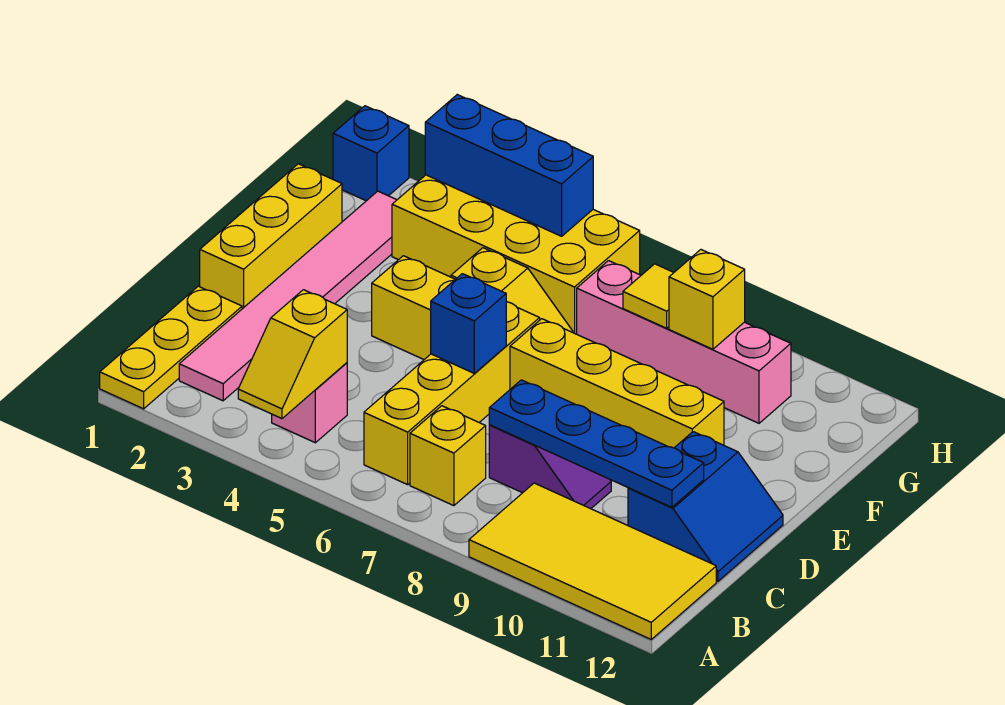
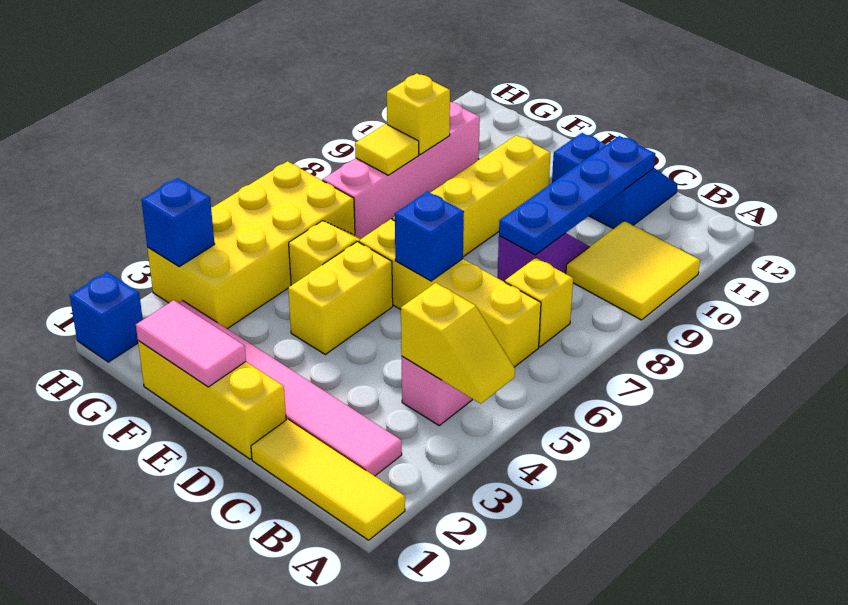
yellow plate A1:C1 level 1 -> yellow tile A1:C1 level 1
yellow tile A9:B12 level 1 -> yellow tile A9:B10 level 1
none -> pink tile E1:F1 level 2
blue brick H3:H5 level 2 -> blue brick H3 level 2

